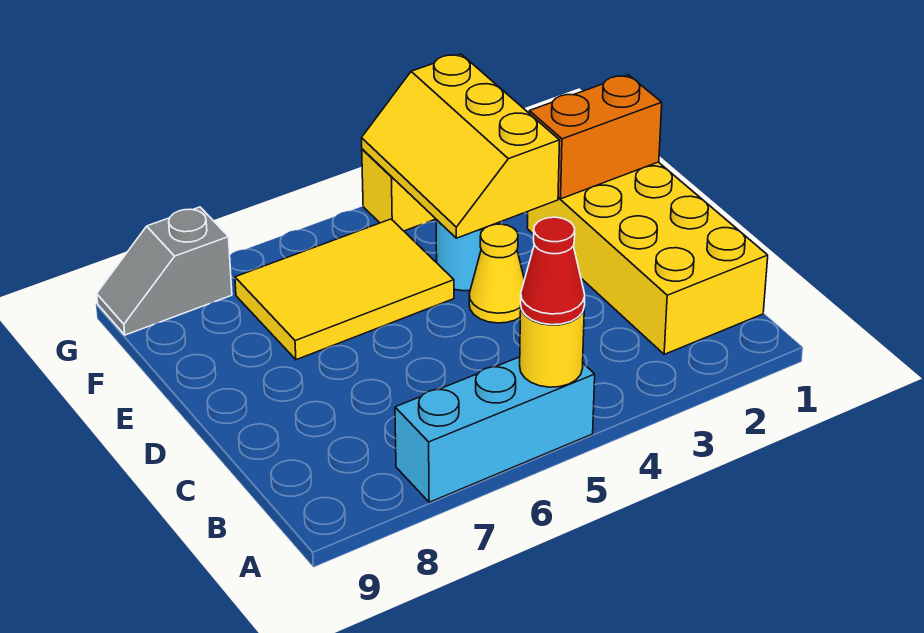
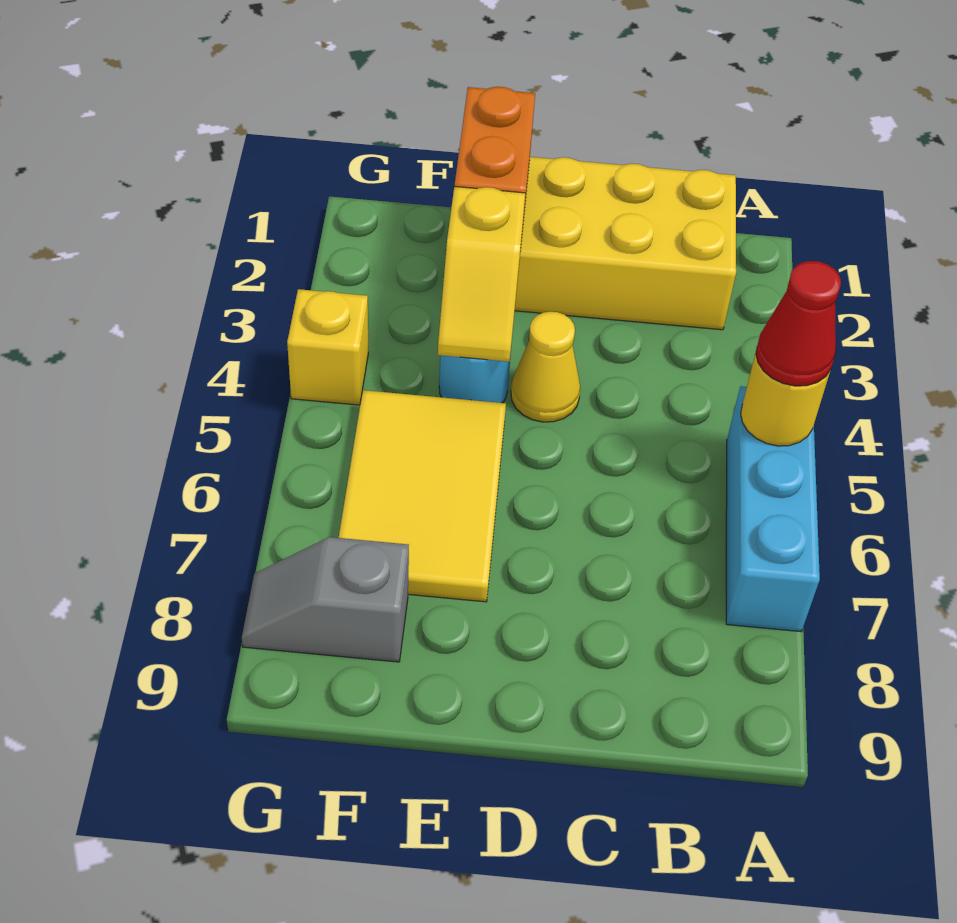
yellow slope E3:G4 level 2 top 3 -> yellow slope E3:E4 level 2 top 3
grey slope G8:G9 level 1 top 8 -> grey slope F8:G8 level 1 top F

